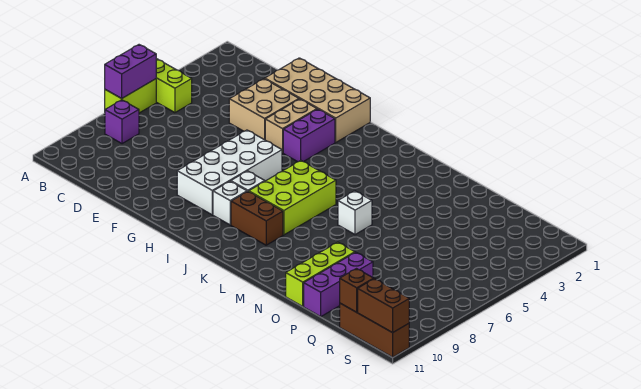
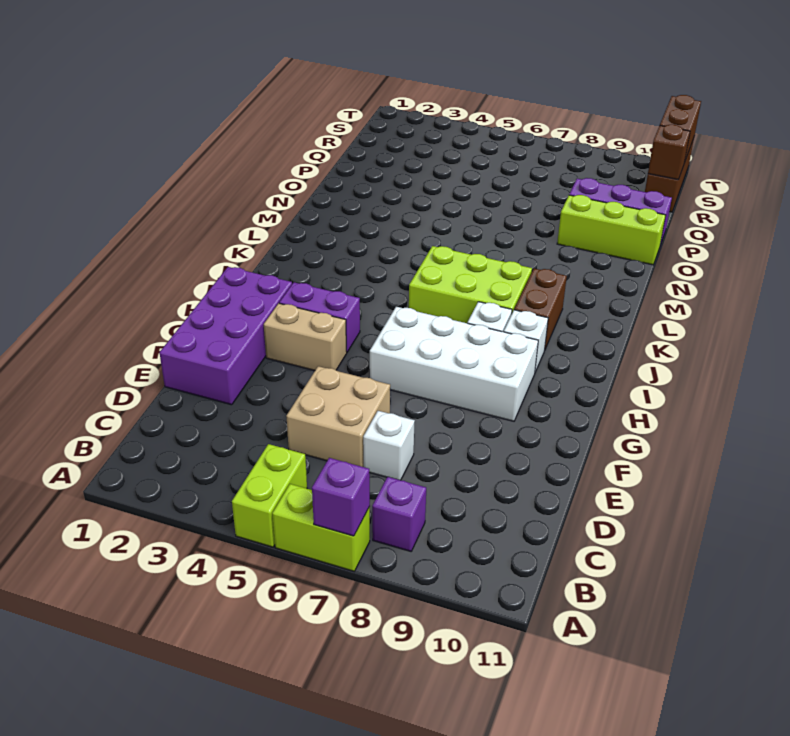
purple brick A6:A7 level 2 -> purple brick A7 level 2
tan brick E1:H2 level 1 -> purple brick E1:H2 level 1
tan brick E3:F4 level 1 -> tan brick D5:E6 level 1
white brick M6 level 1 -> white brick D7 level 1

